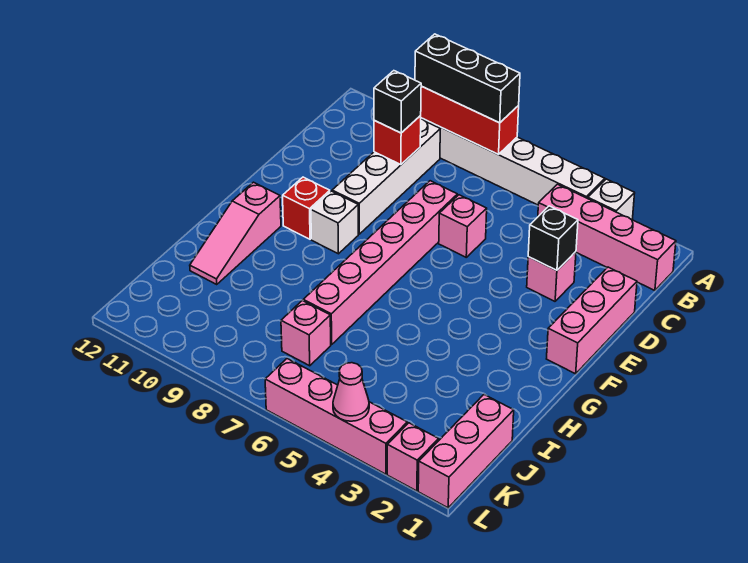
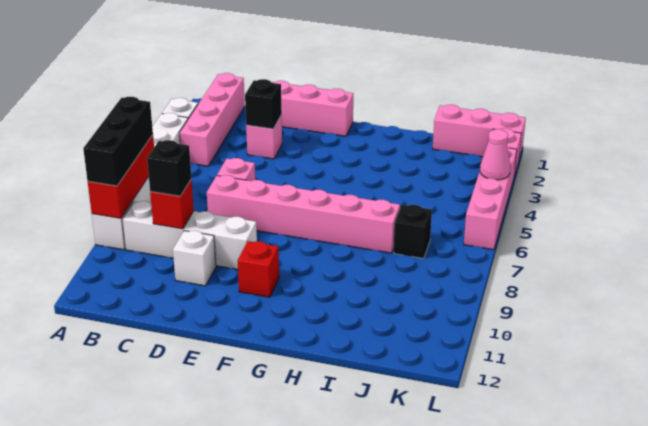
white brick F9 level 1 -> white brick D10 level 1
pink slope G11:I11 level 1 top G -> none
pink brick J7 level 1 -> black brick J7 level 1

